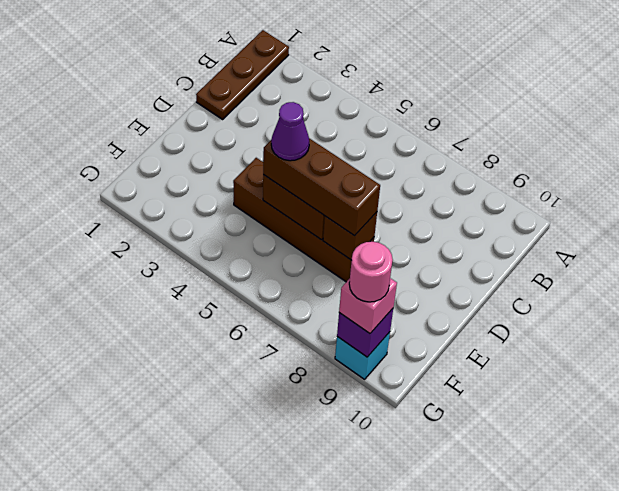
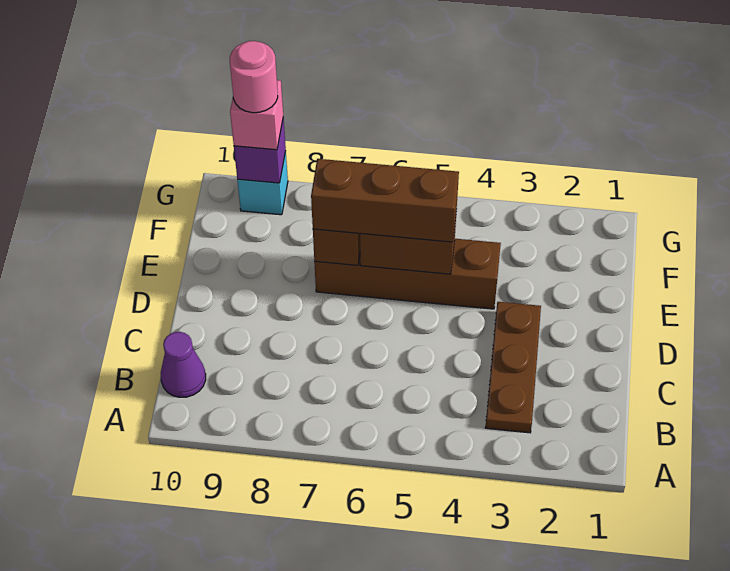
brown plate A1:C1 level 1 -> brown plate B3:D3 level 1
purple cone E5 level 4 -> purple cone B10 level 1

